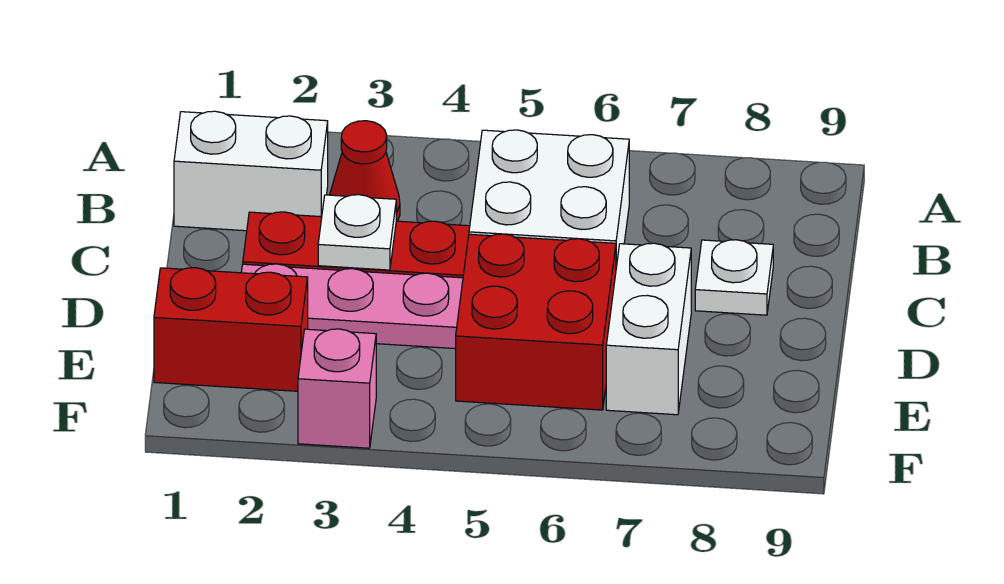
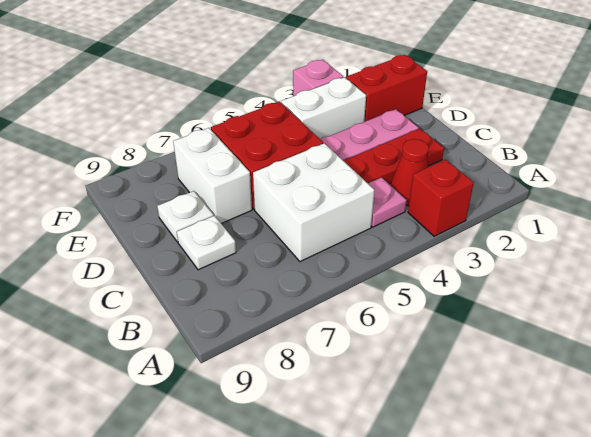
none -> red brick A3 level 1
white brick B1:B2 level 1 -> white brick E3:E4 level 1
none -> pink plate B4 level 1
white plate C3 level 2 -> white plate D8 level 1

